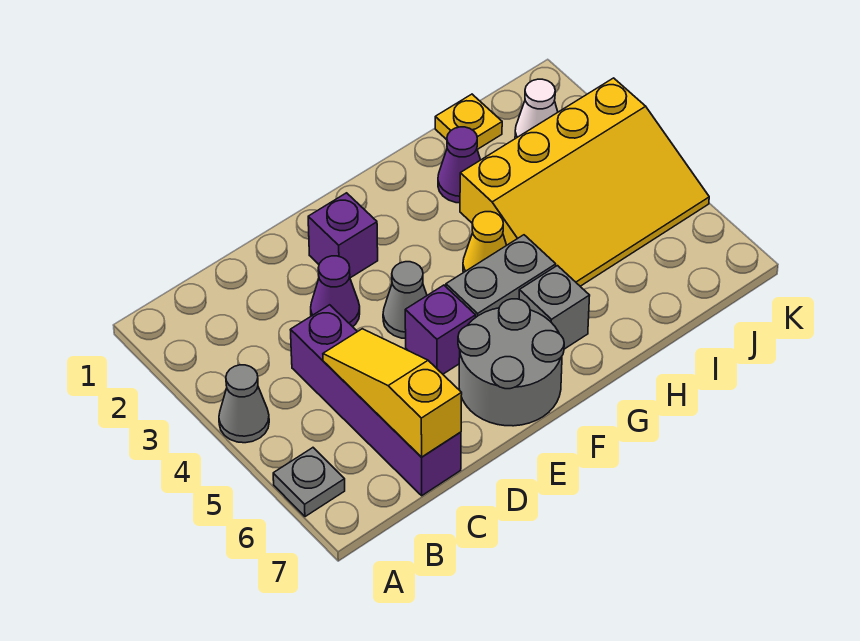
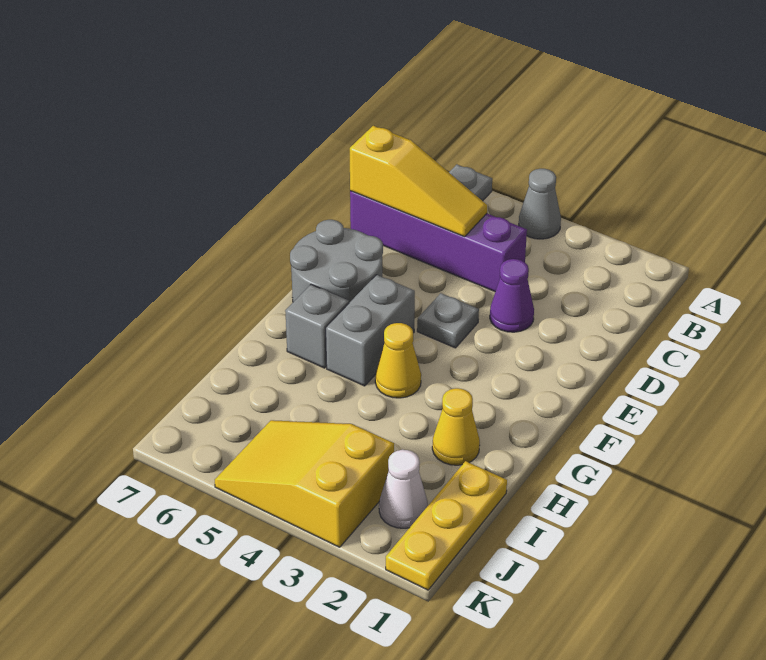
purple brick E2 level 1 -> none
grey cone E4 level 1 -> grey plate E4 level 1
purple brick E5 level 1 -> none
purple cone H2 level 1 -> yellow cone H2 level 1
yellow slope H3:K5 level 1 top 3 -> yellow slope J3:K5 level 1 top 3
yellow plate I1 level 1 -> yellow plate I1:K1 level 1

